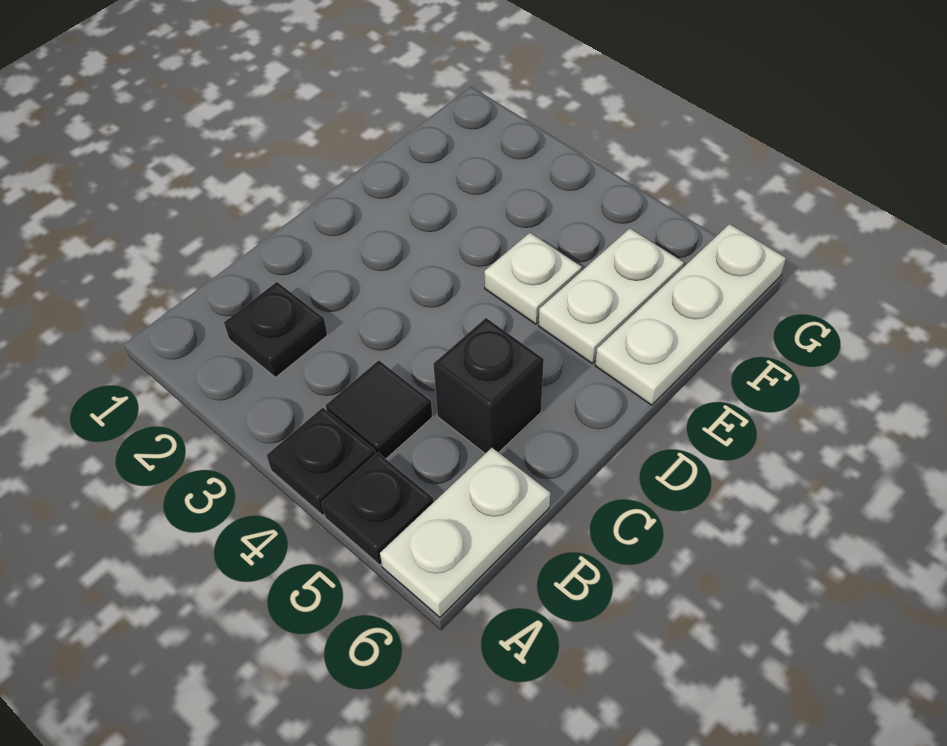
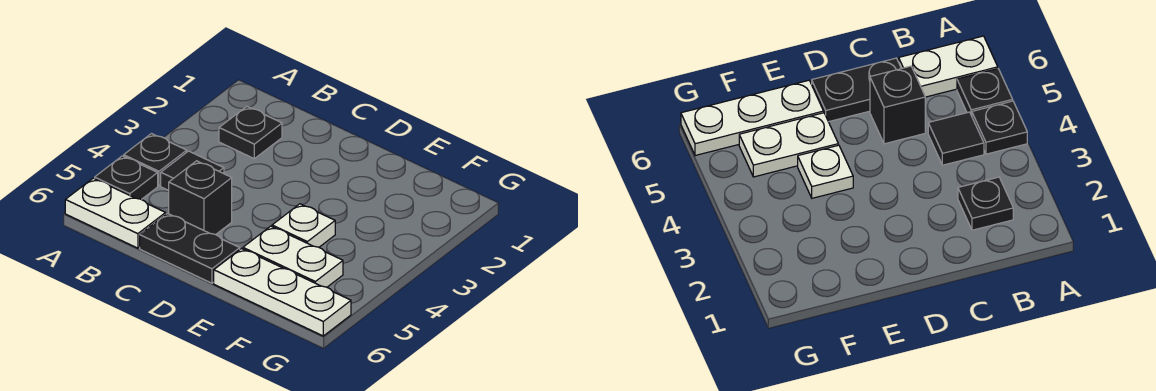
none -> black plate C6:D6 level 1

